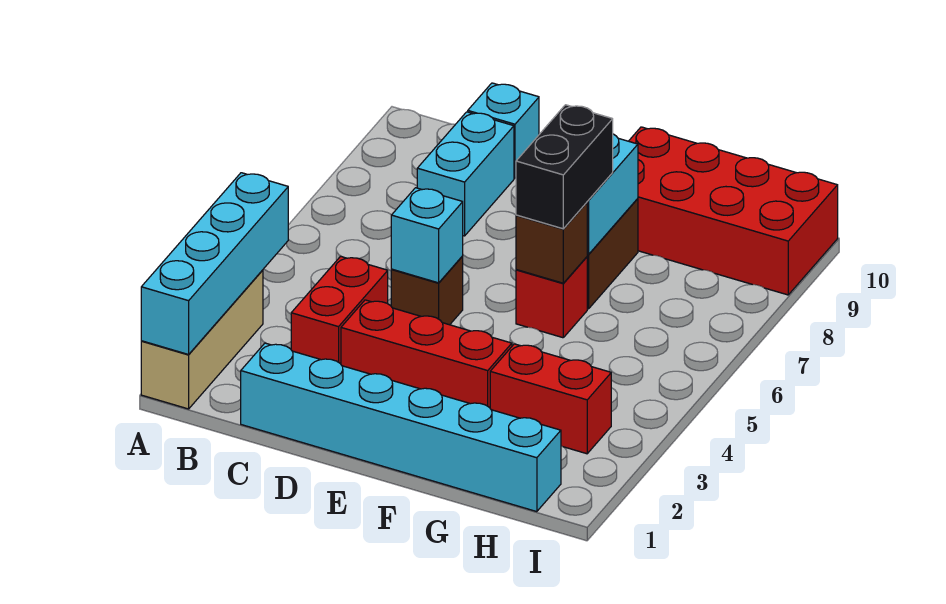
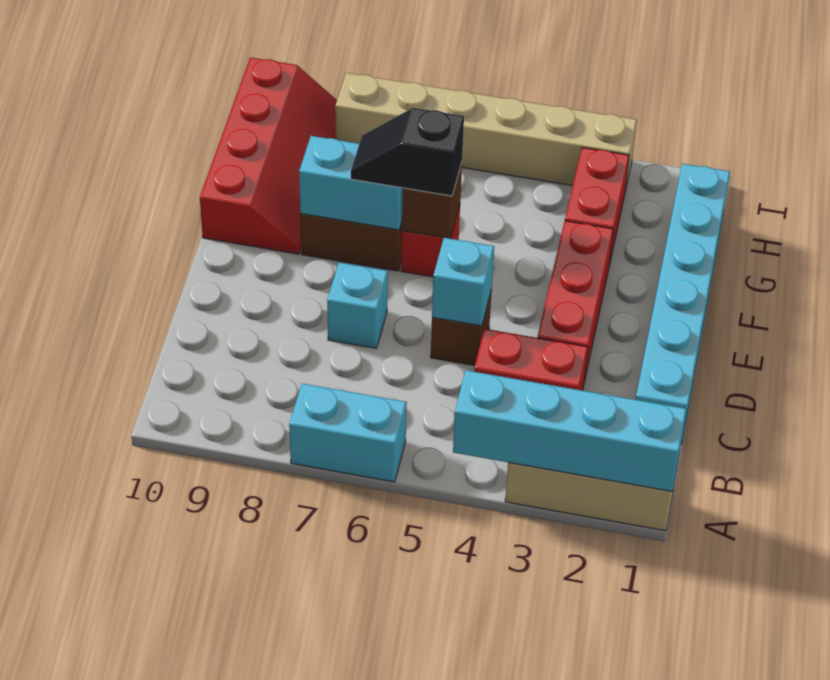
cyan brick C8:C9 level 1 -> cyan brick A6:A7 level 1
cyan brick C10 level 1 -> cyan brick D7 level 1
black brick F6:F7 level 3 -> black slope F6:F7 level 3 top 6
red brick F9:I10 level 1 -> red slope F9:I10 level 1 top 10
none -> tan brick I3:I8 level 1

